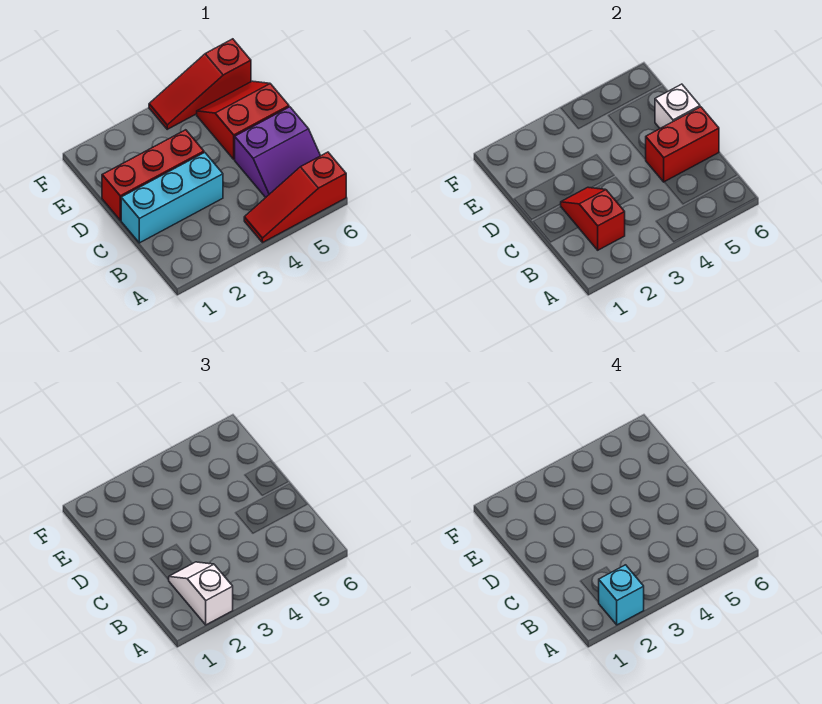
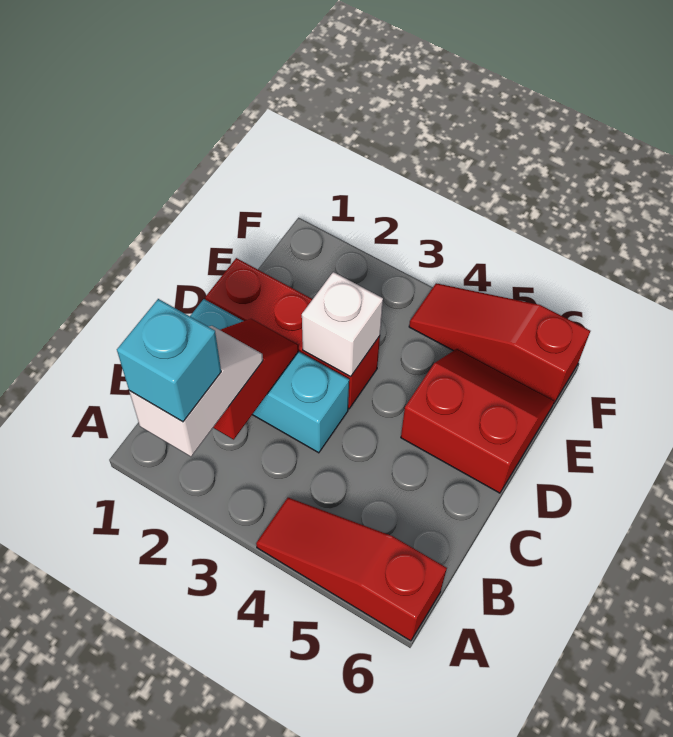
purple slope B5:C6 level 1 top C -> none
red brick C5:C6 level 2 -> none
white brick D6 level 2 -> white brick D3 level 2

